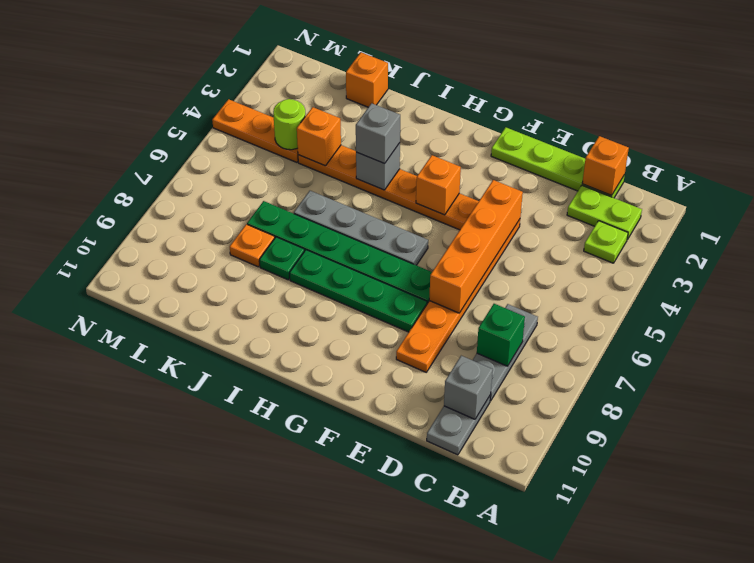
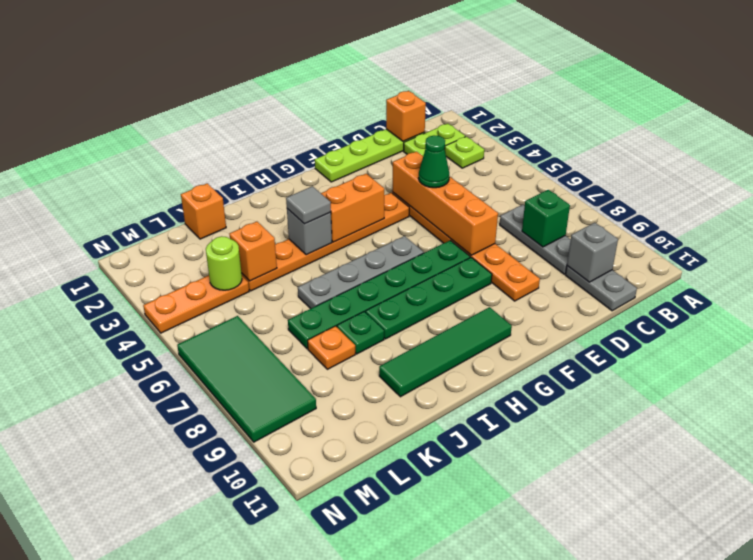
none -> green cone E5 level 3
orange brick G4 level 2 -> orange brick G4:H4 level 2
none -> green tile G10:J10 level 1
grey brick I4 level 3 -> grey tile I4 level 3
none -> green tile M6:N9 level 1

